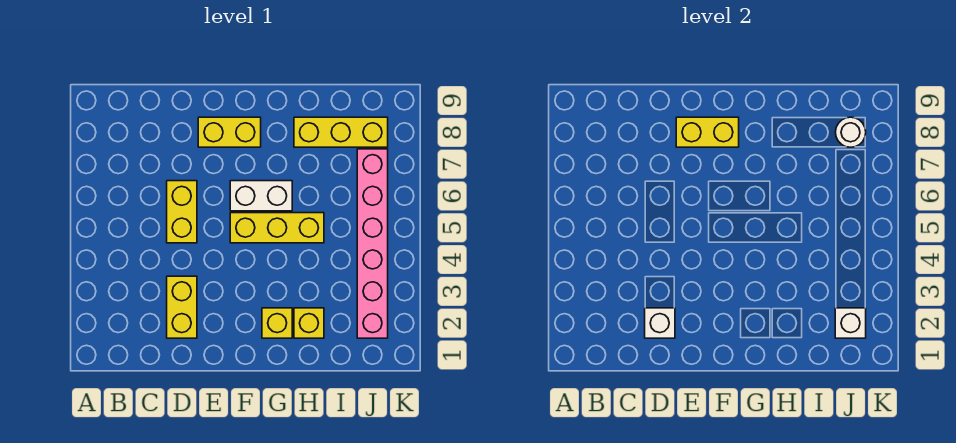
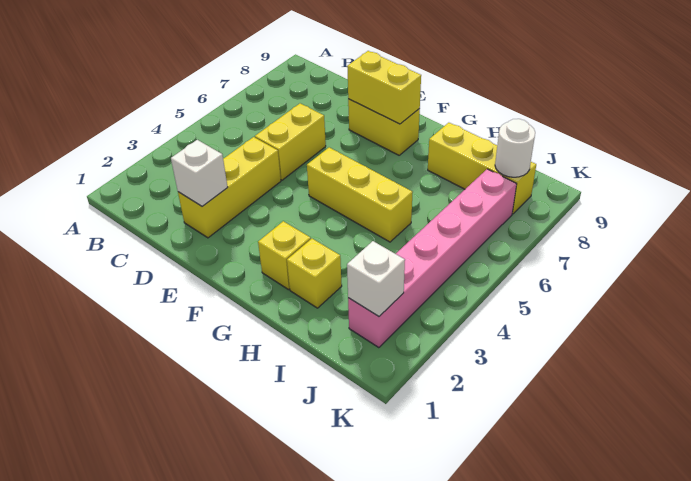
yellow brick D2:D3 level 1 -> yellow brick D2:D4 level 1
white brick F6:G6 level 1 -> none

